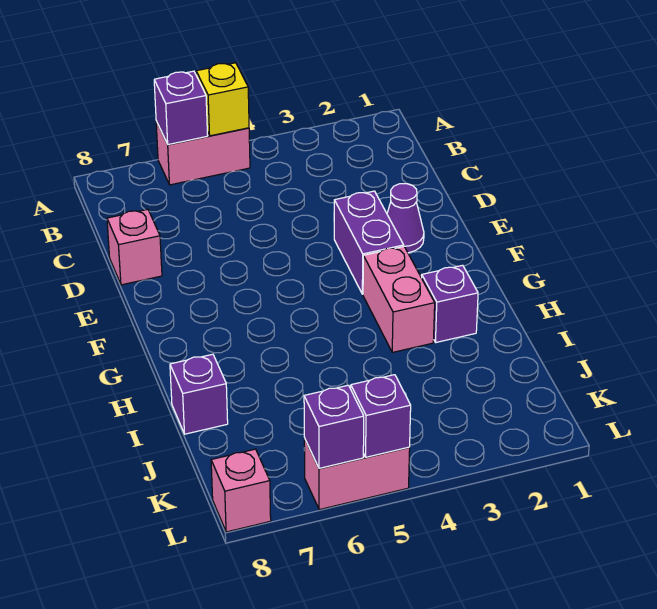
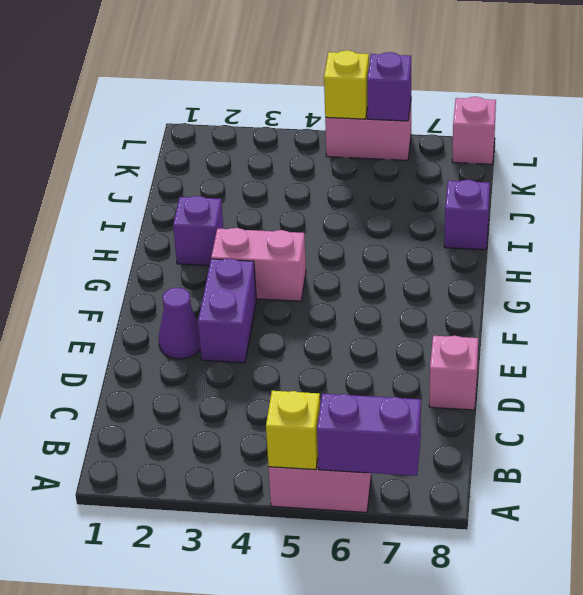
purple brick A6 level 2 -> purple brick A6:A7 level 2
pink brick G3:H3 level 1 -> pink brick G3:G4 level 1
purple brick L5 level 2 -> yellow brick L5 level 2

